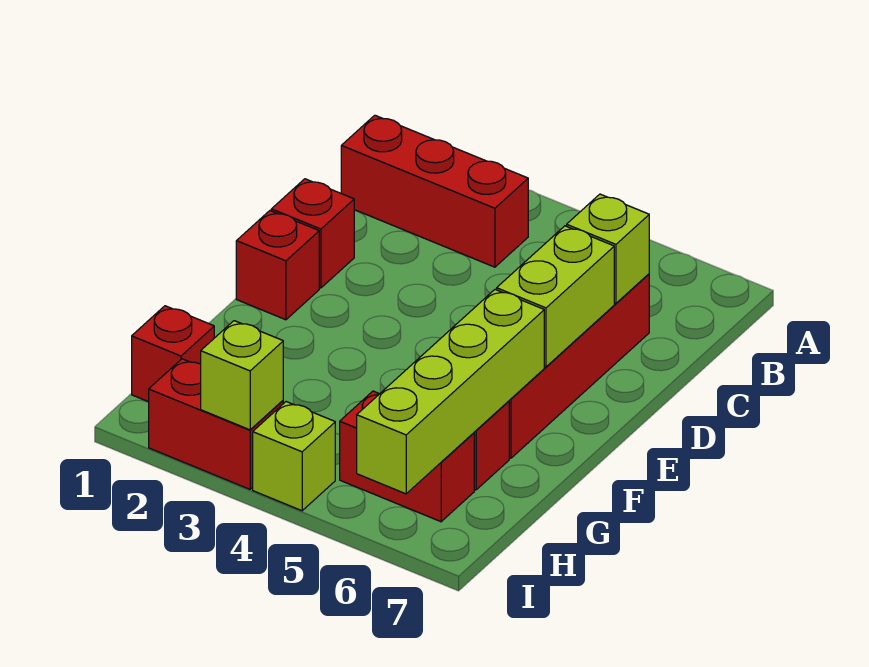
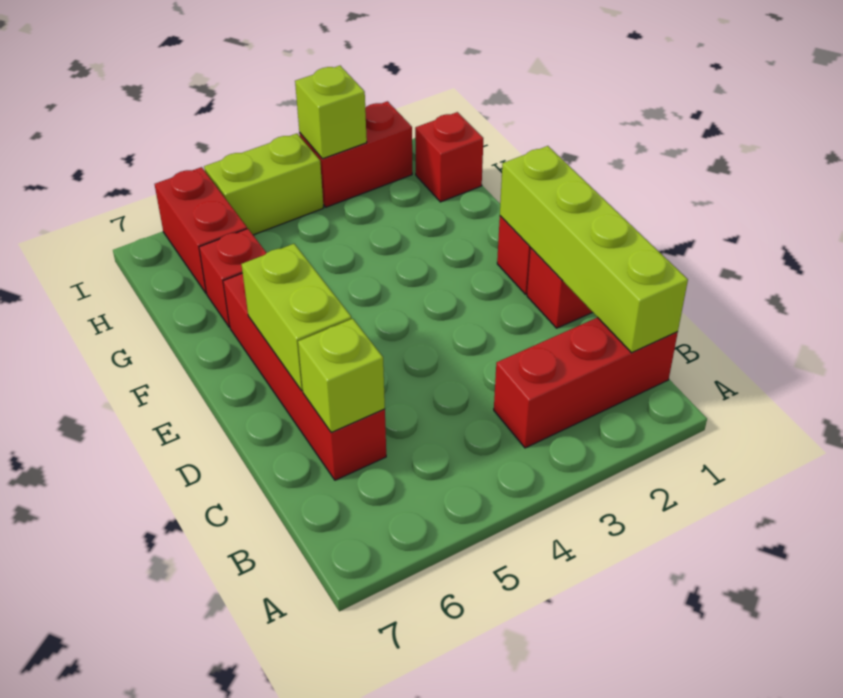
lime brick F6:I6 level 2 -> lime brick B1:E1 level 2
red brick H5:H6 level 1 -> red brick H6:I6 level 1
lime brick I4 level 1 -> lime brick I4:I5 level 1

